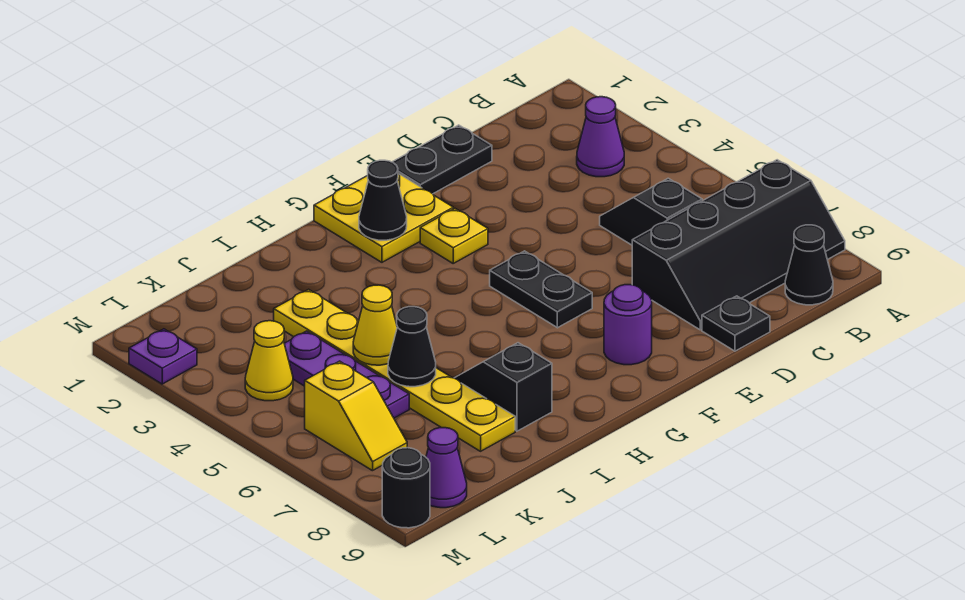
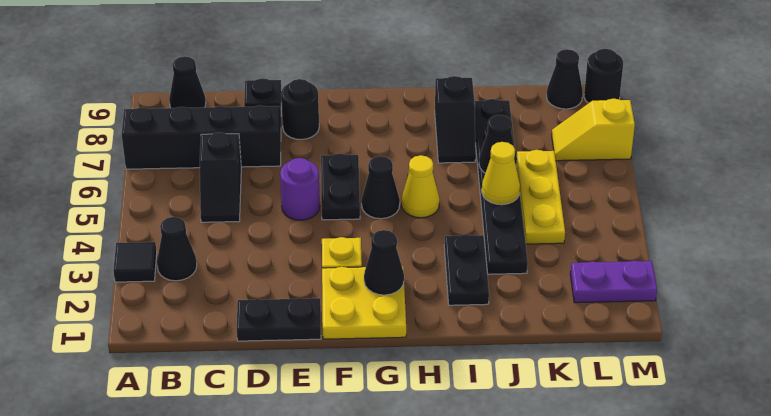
none -> black tile A3 level 1
purple cone B3 level 1 -> black cone B3 level 1
none -> black round brick E8 level 1
purple round brick F8 level 1 -> purple round brick E5 level 1
none -> black cone G5 level 1
none -> black plate I2:I3 level 1
yellow plate J3:J8 level 1 -> black plate J3:J8 level 1
purple plate K4:K6 level 1 -> yellow plate K4:K6 level 1
yellow cone L4 level 1 -> yellow cone H5 level 1
yellow slope L6:L7 level 1 top 6 -> yellow slope L7:M7 level 1 top M
purple cone L9 level 1 -> black cone L9 level 1
purple plate M2 level 1 -> purple plate L2:M2 level 1

